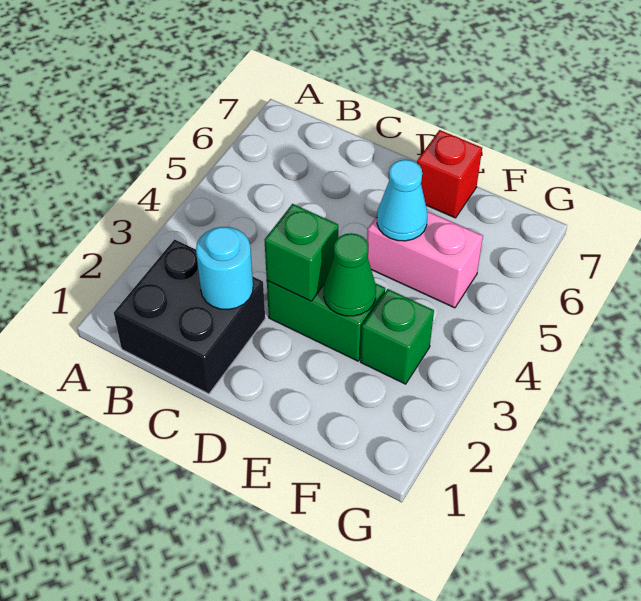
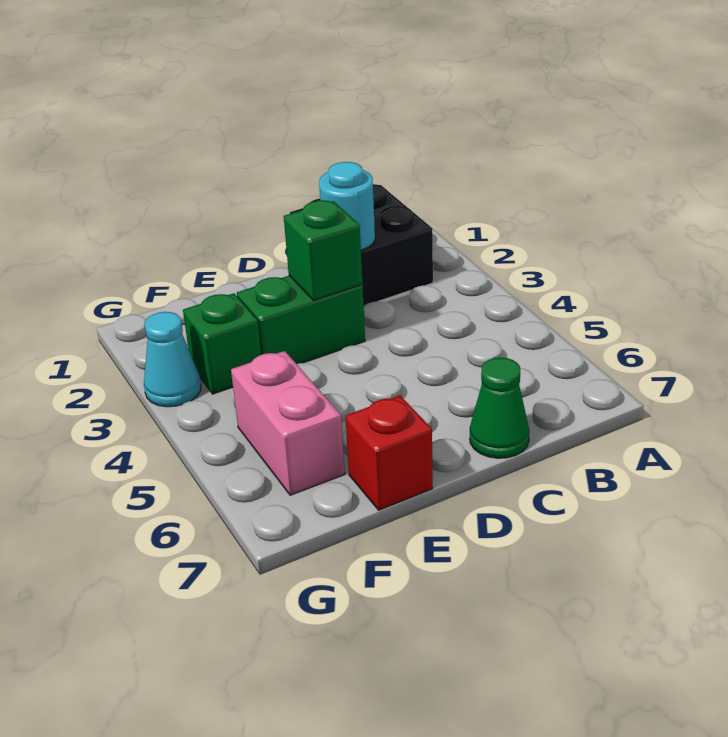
green cone E3 level 2 -> green cone C7 level 1
pink brick E5:F5 level 1 -> pink brick F5:F6 level 1
cyan cone E5 level 2 -> cyan cone G3 level 1

